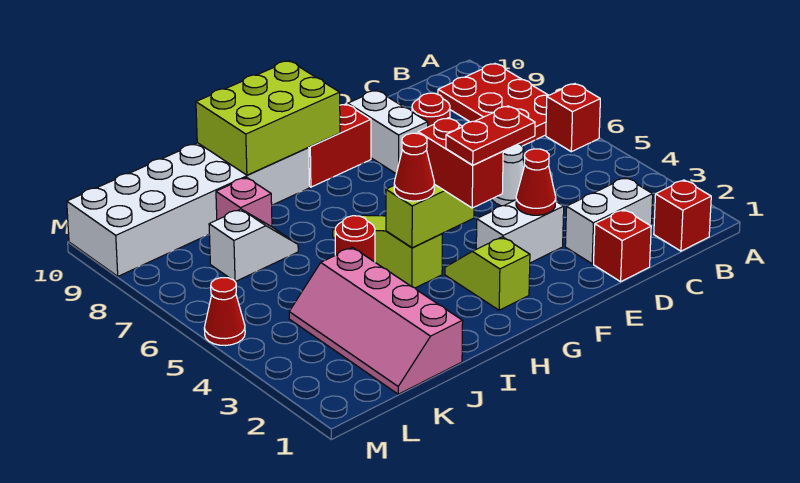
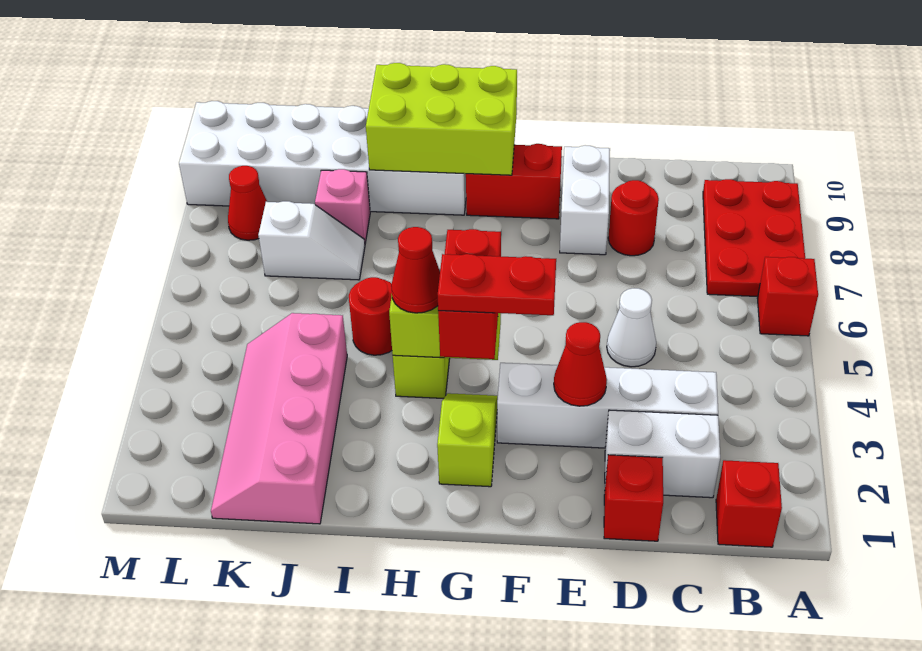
white brick E3:F3 level 1 -> white brick C3:F3 level 1
red cone M5 level 1 -> red cone L8 level 1

